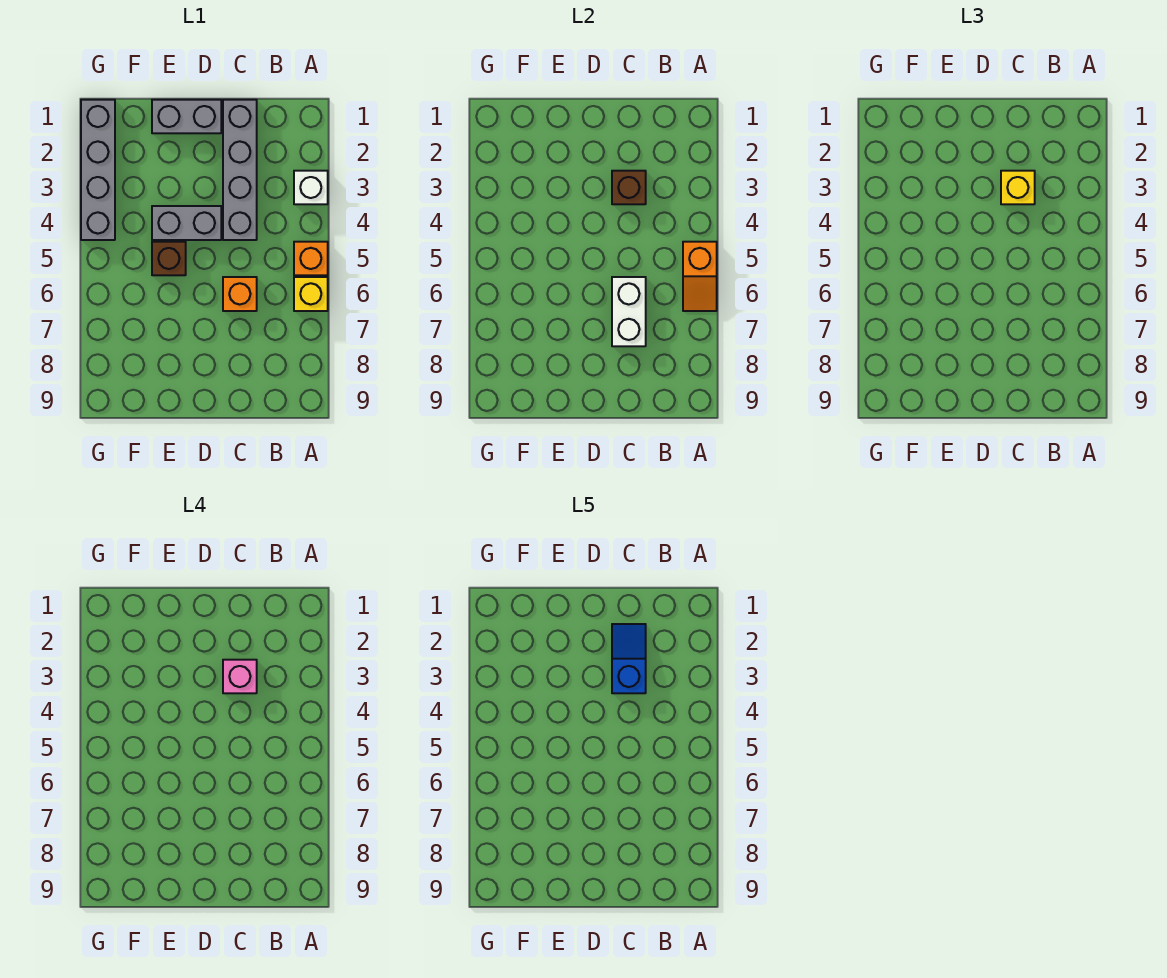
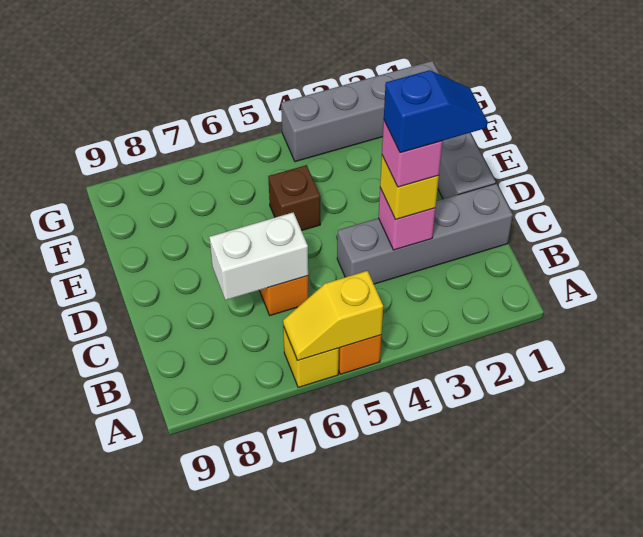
white brick A3 level 1 -> none
orange slope A5:A6 level 2 top 5 -> yellow slope A5:A6 level 2 top 5
brown brick C3 level 2 -> pink brick C3 level 2
grey brick D4:E4 level 1 -> none

